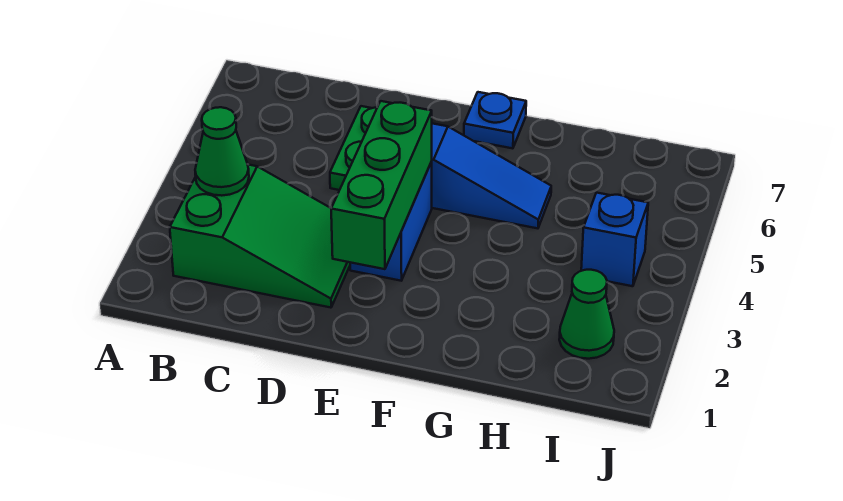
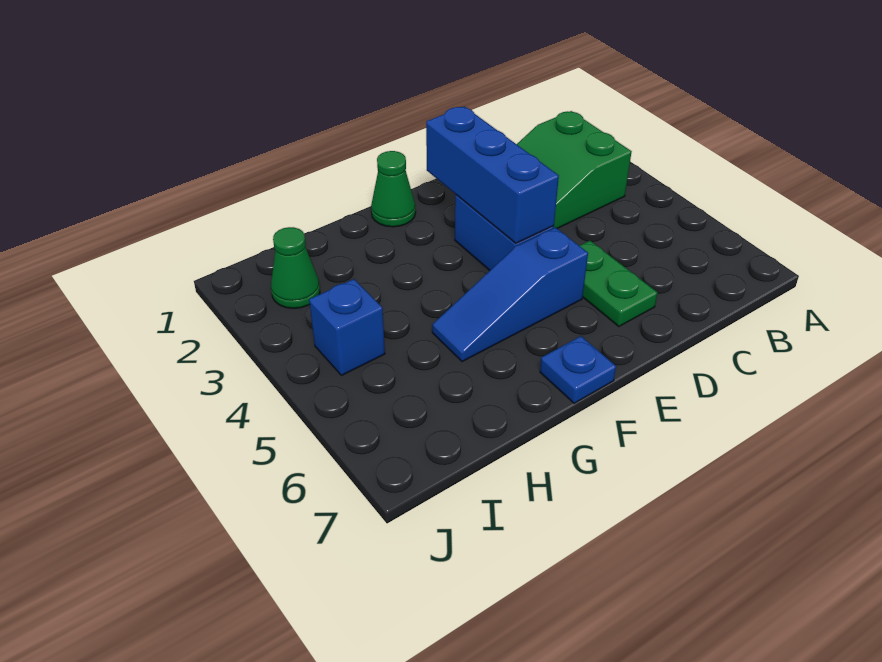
green cone B3 level 2 -> green cone F1 level 1
green brick E2:E4 level 2 -> blue brick E2:E4 level 2

